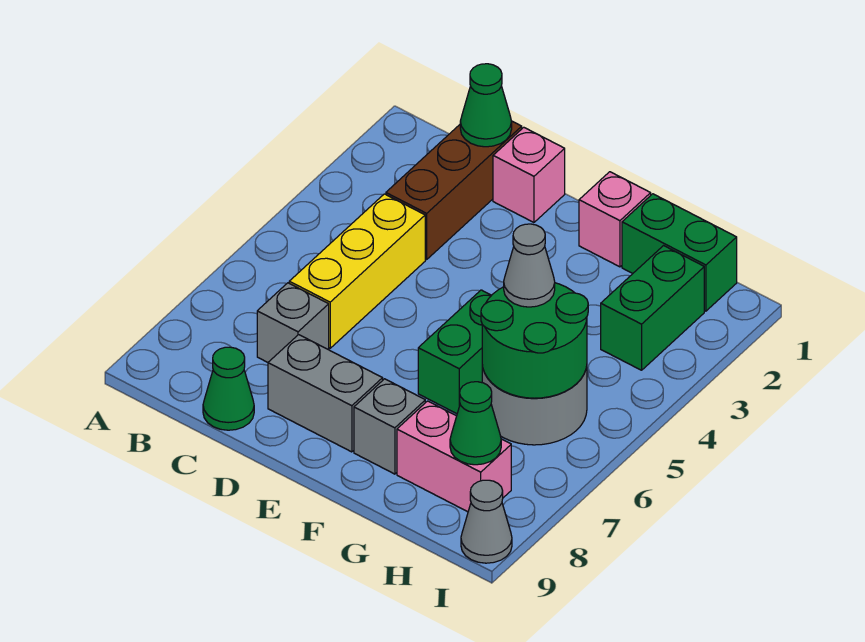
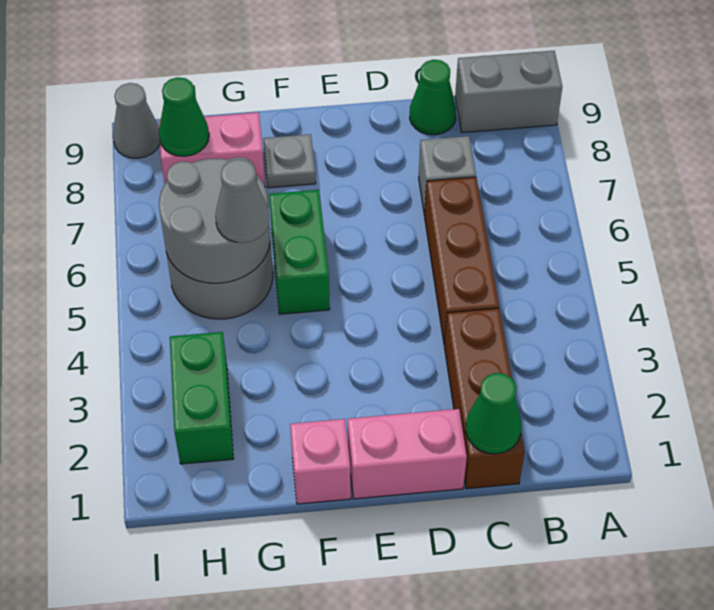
yellow brick C4:C6 level 1 -> brown brick C4:C6 level 1
pink brick D1 level 1 -> pink brick D1:E1 level 1
grey brick D8:E8 level 1 -> grey brick A9:B9 level 1
grey brick F8 level 1 -> grey plate F8 level 1
green brick G1:H1 level 1 -> none
green round brick G5:H6 level 2 -> grey round brick G5:H6 level 2

